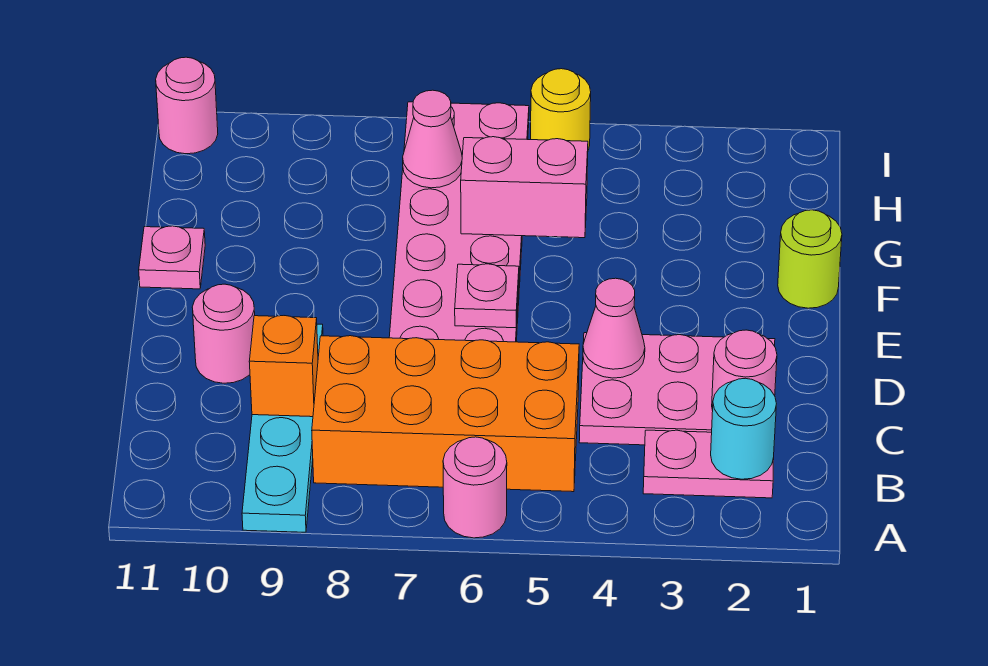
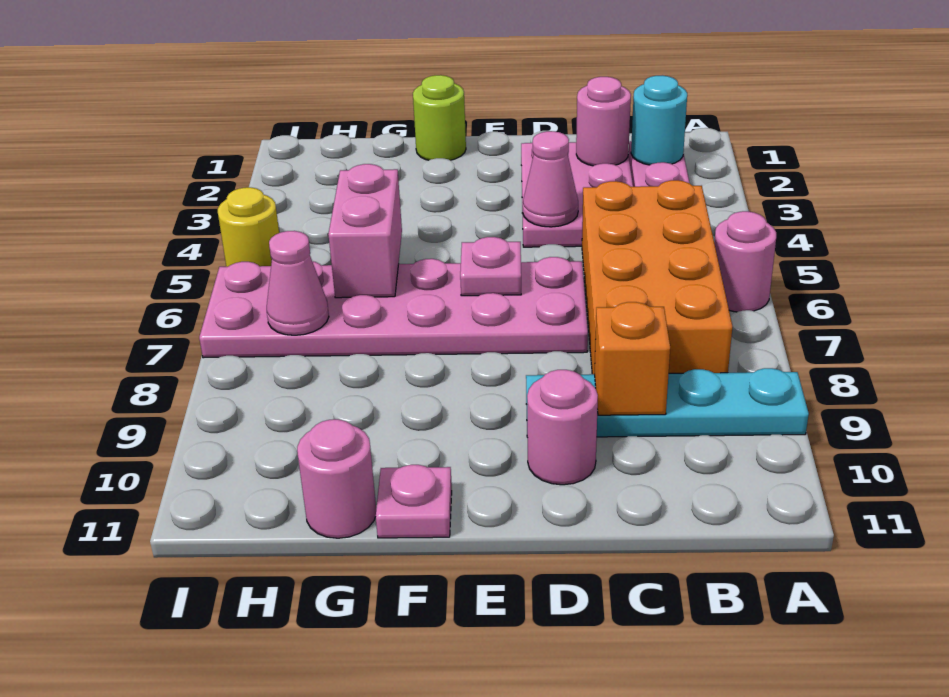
pink round brick I11 level 1 -> pink round brick G11 level 1

